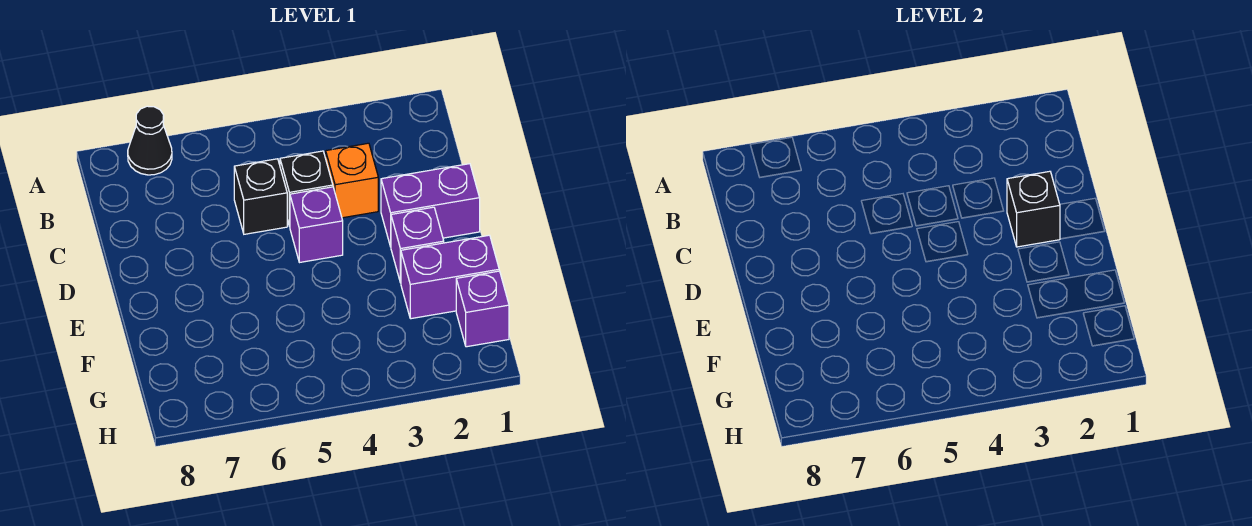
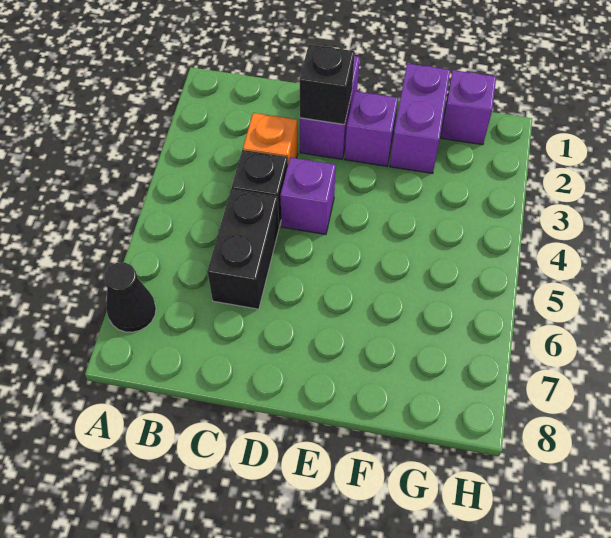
black brick C5 level 1 -> black brick C5:C6 level 1

